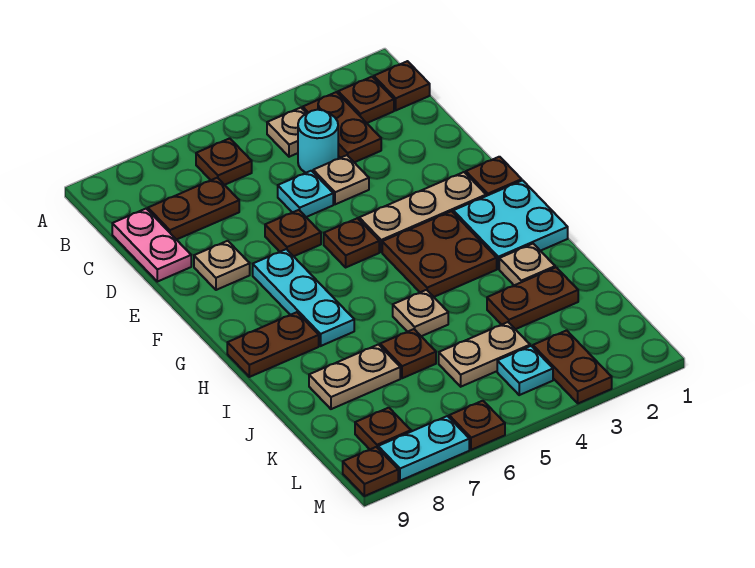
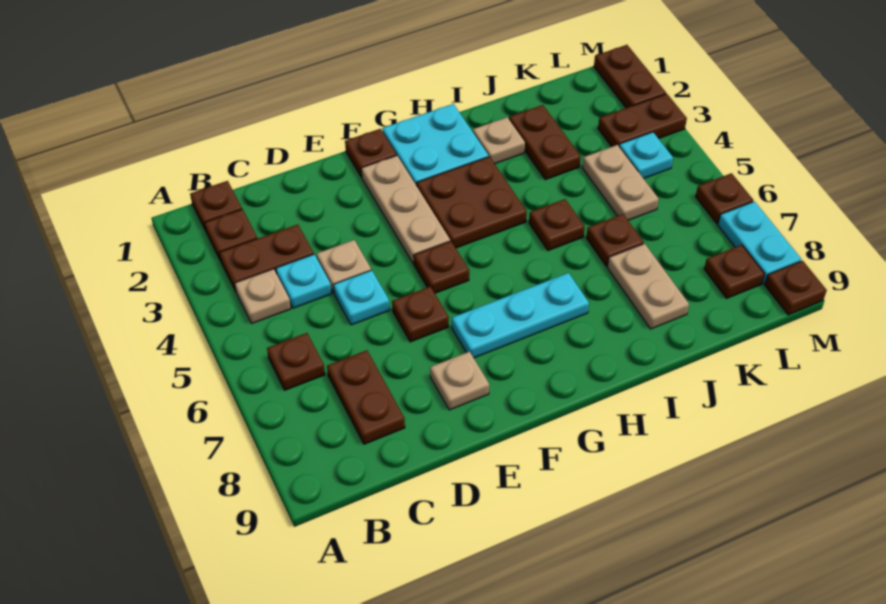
cyan round brick C4 level 1 -> cyan plate C4 level 1
pink plate C9:D9 level 1 -> none
brown plate H8:H9 level 1 -> brown plate M1:M2 level 1
tan plate I5 level 1 -> brown plate I5 level 1

